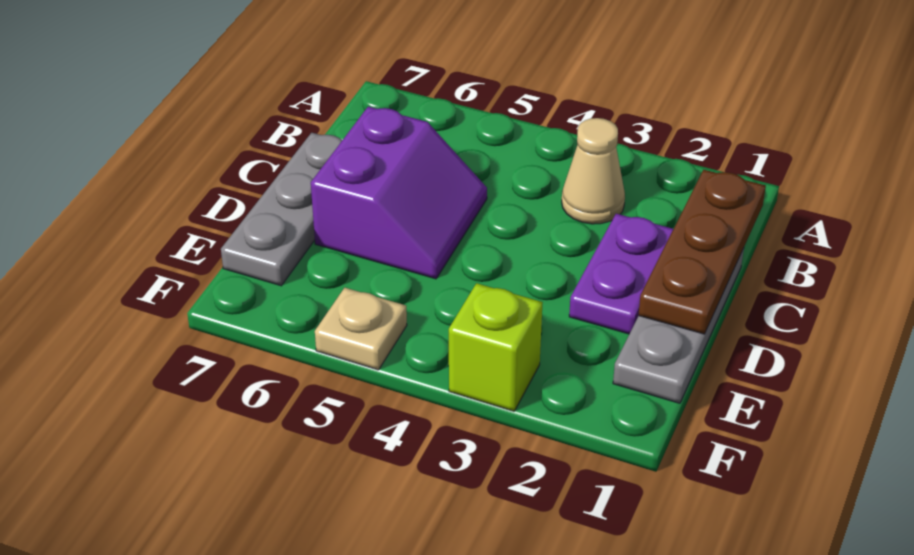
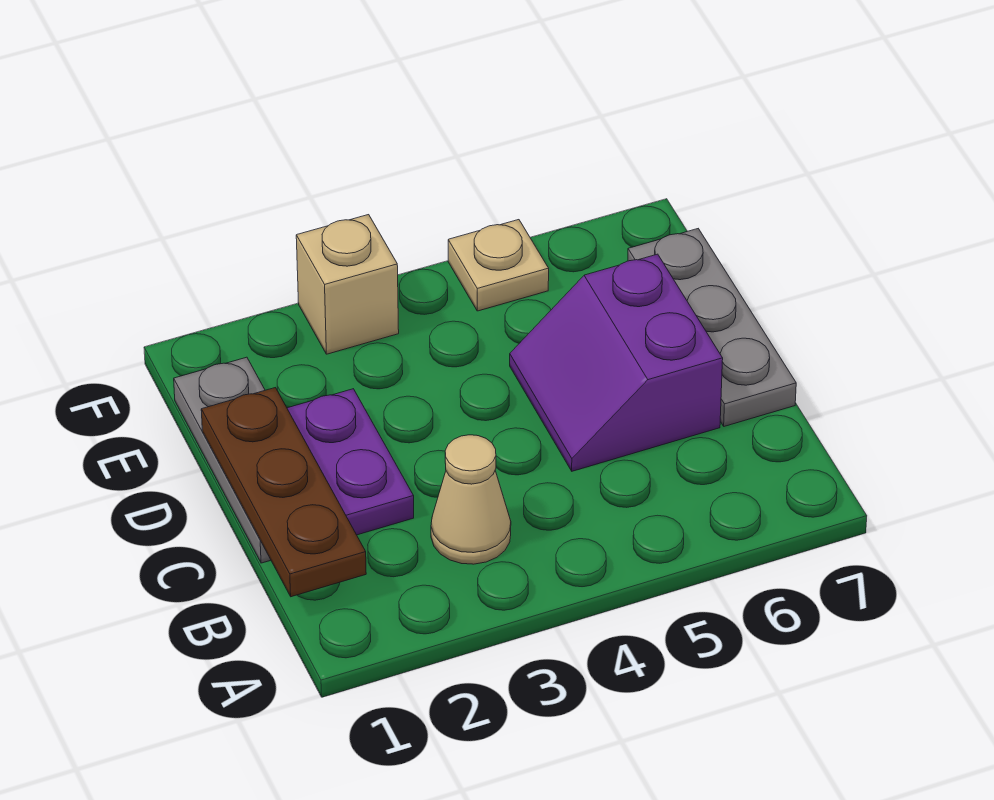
lime brick F3 level 1 -> tan brick F3 level 1

